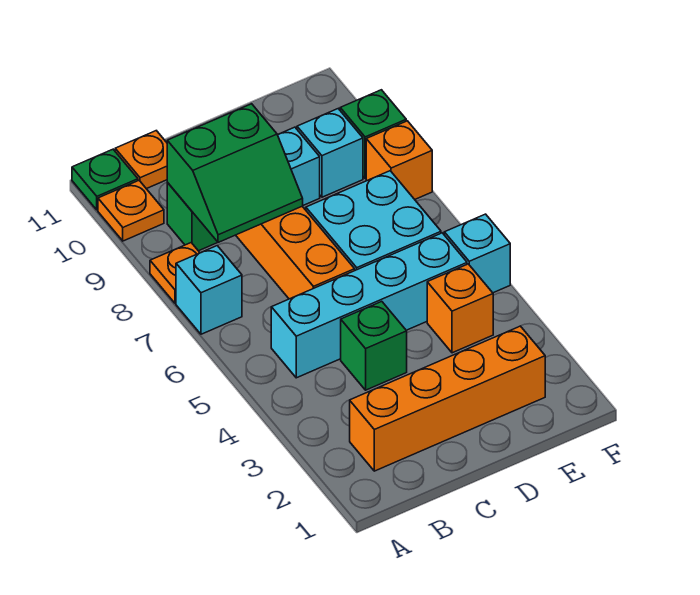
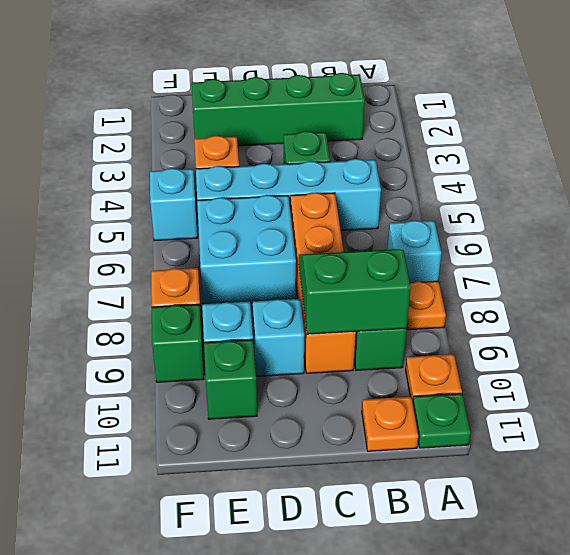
orange brick B2:E2 level 1 -> green brick B2:E2 level 1
none -> green brick E10 level 1

